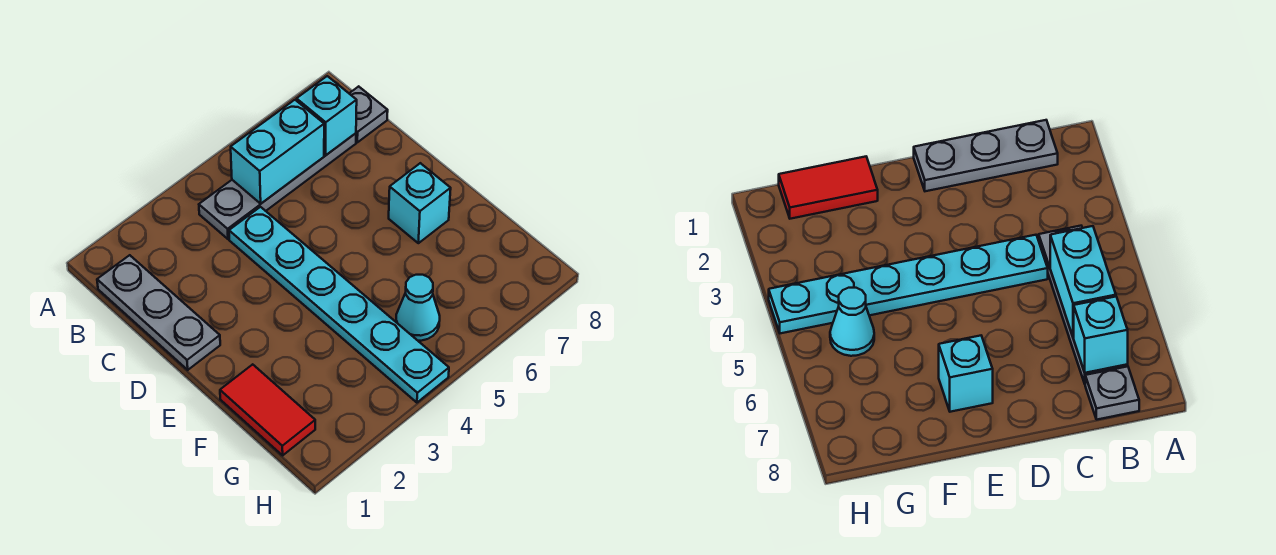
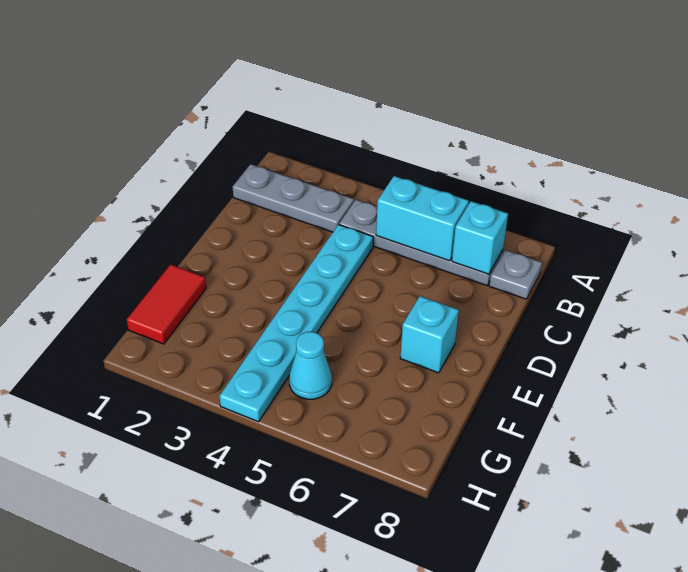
grey plate B1:D1 level 1 -> grey plate B1:B3 level 1

